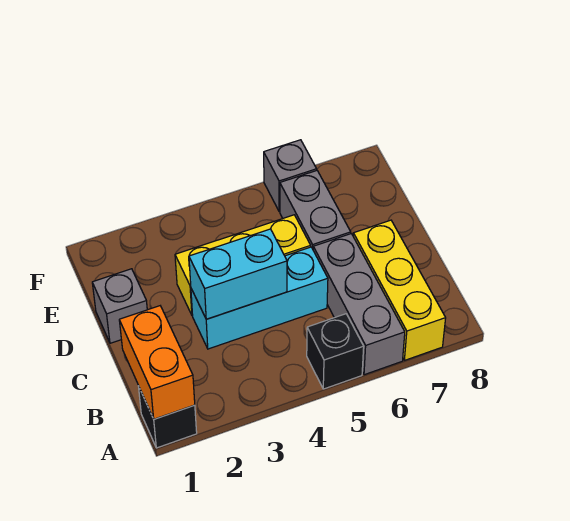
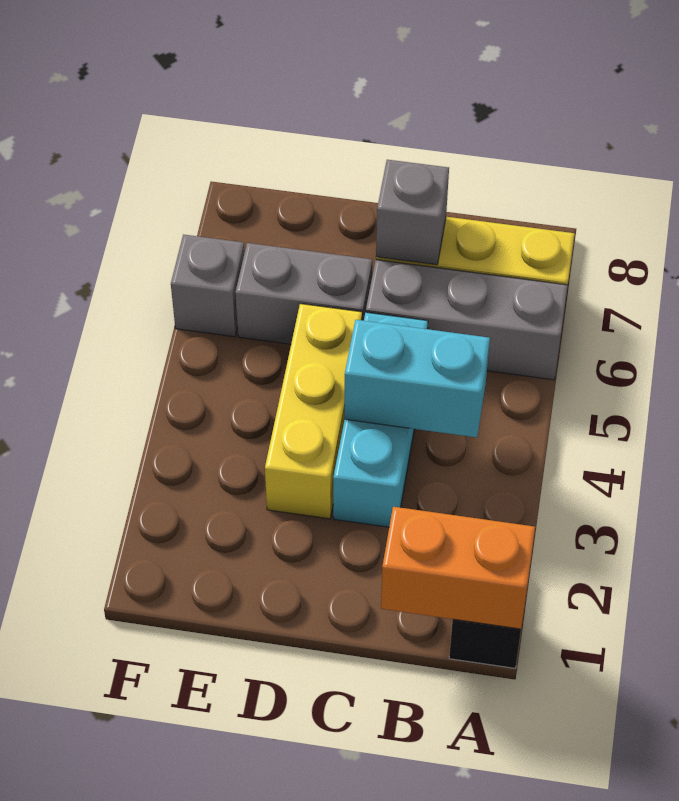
black brick A5 level 1 -> none
cyan brick C3:C4 level 2 -> cyan brick B4:C4 level 2
grey brick D1 level 1 -> grey brick C7 level 2

